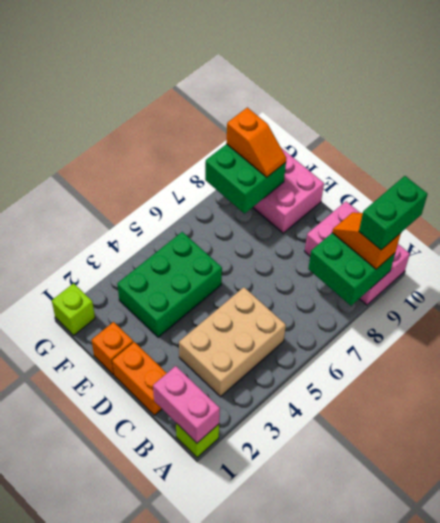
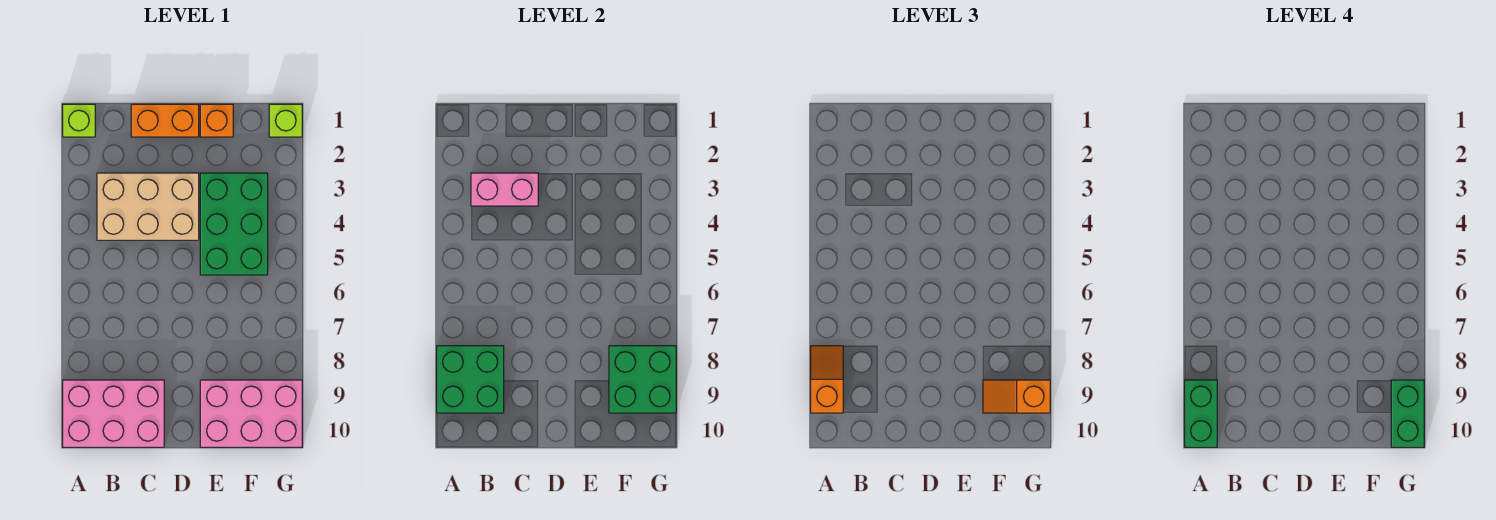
pink brick A1:B1 level 2 -> pink brick B3:C3 level 2
orange slope A9:B9 level 3 top A -> orange slope A8:A9 level 3 top 9
tan brick B3:C5 level 1 -> tan brick B3:D4 level 1
none -> green brick G9:G10 level 4

